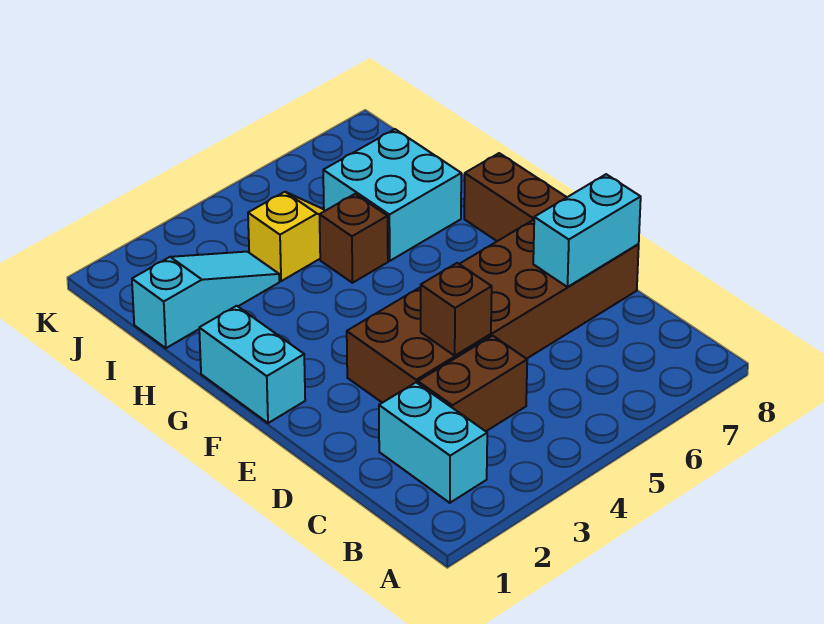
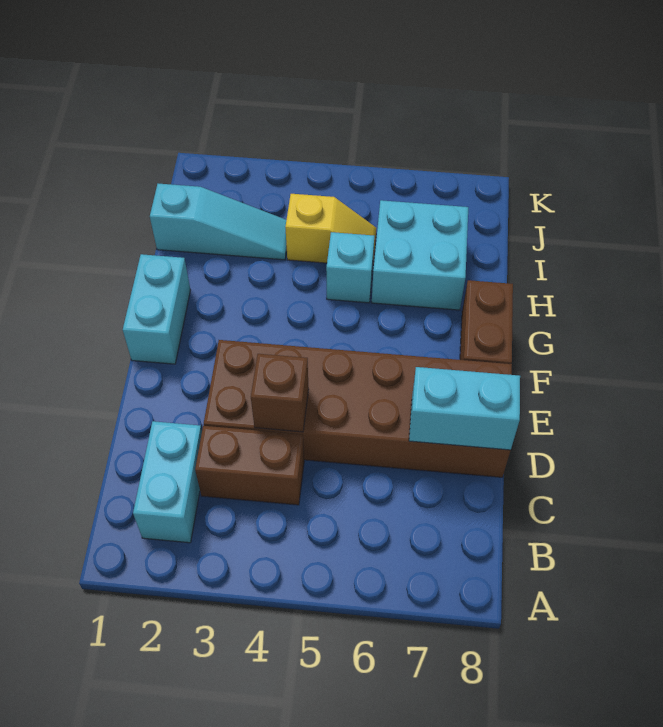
brown brick H5 level 1 -> cyan brick H5 level 1

